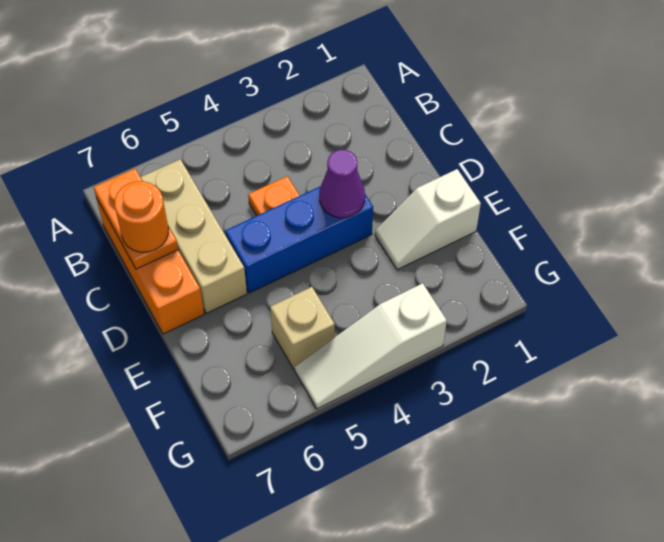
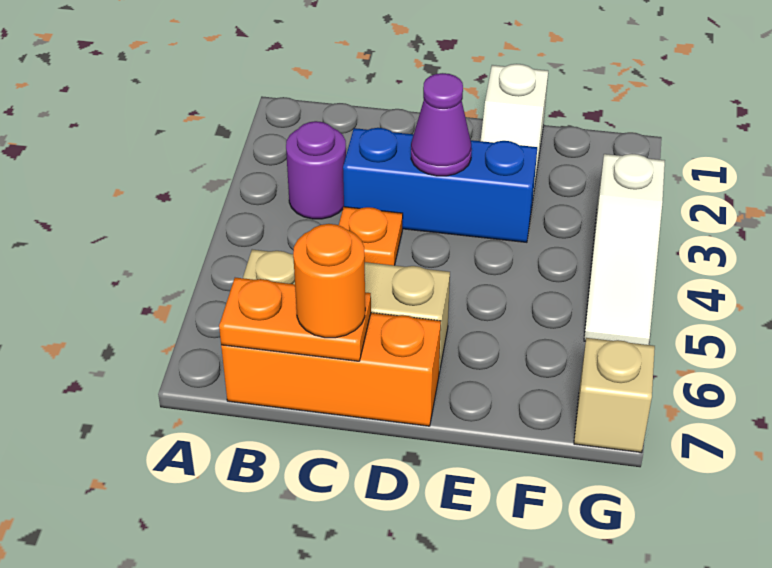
none -> purple round brick B3 level 1
blue brick D3:D5 level 1 -> blue brick C3:E3 level 1
tan brick F5 level 1 -> tan brick G7 level 1

